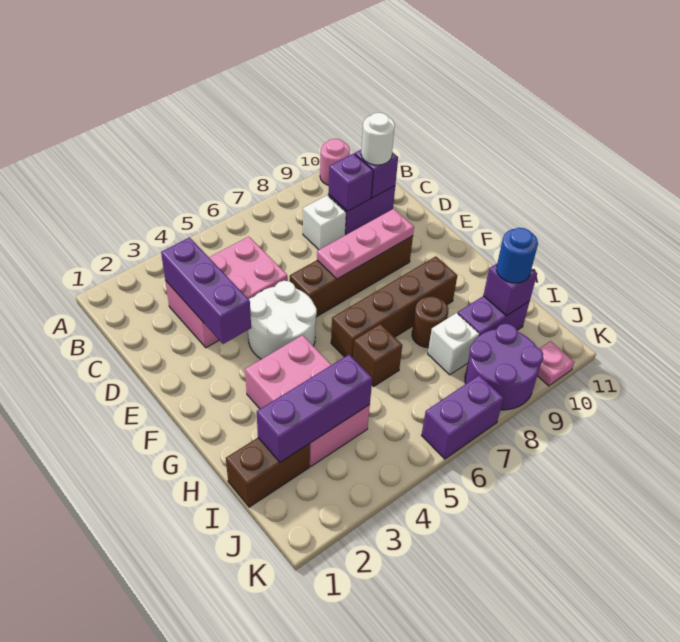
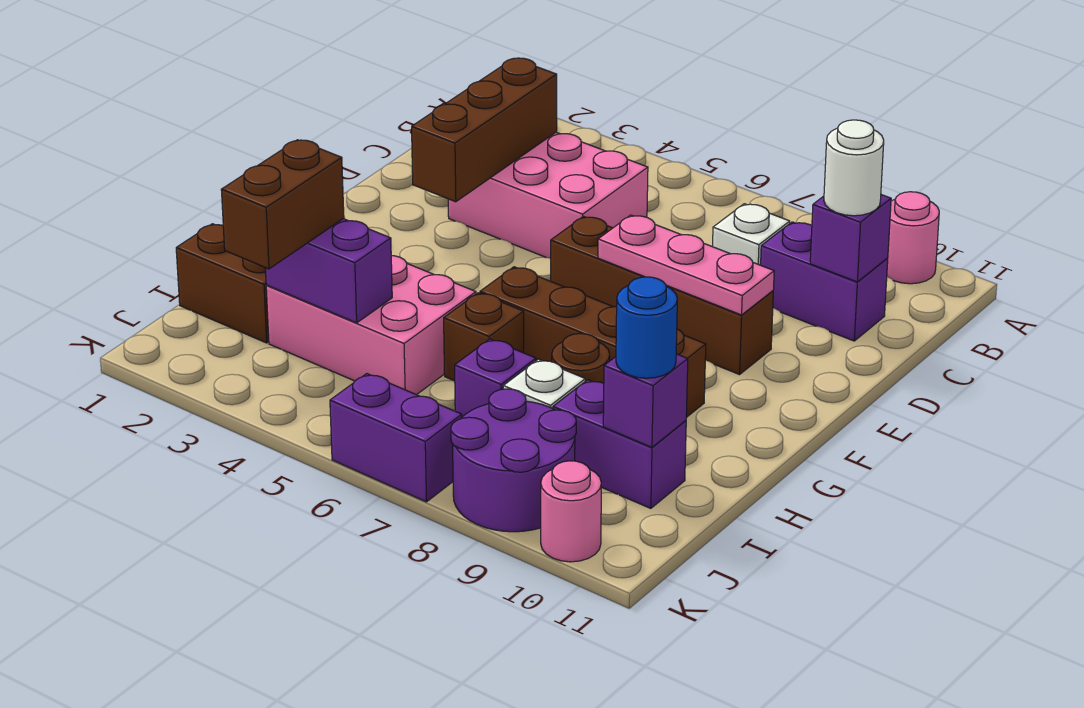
purple brick C3:E3 level 2 -> brown brick C3:E3 level 2
purple brick C9 level 2 -> purple brick I7 level 1
white round brick E4:F5 level 1 -> none
pink brick G3:I4 level 1 -> pink brick H3:I5 level 1
purple brick I2:I4 level 2 -> purple brick I3:I4 level 2
none -> brown brick I3:J3 level 3
pink plate K10 level 1 -> pink round brick K10 level 1

